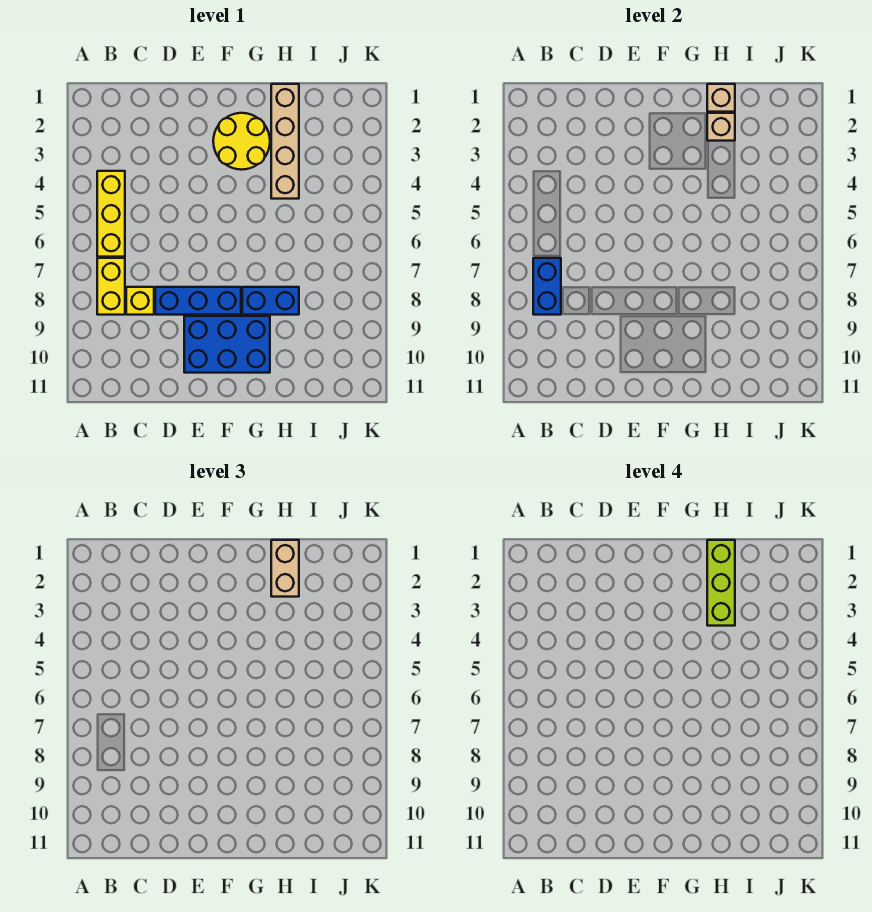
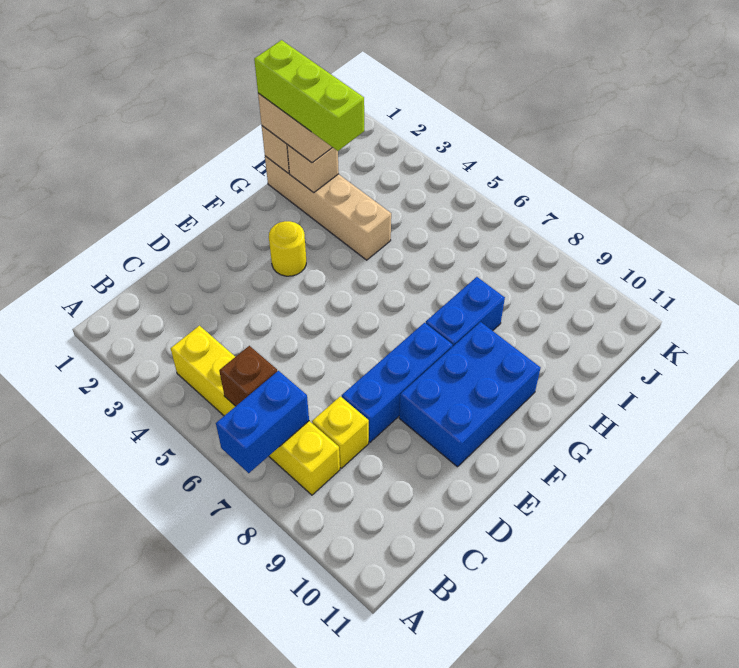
none -> brown brick B6 level 2
blue brick B7:B8 level 2 -> blue brick A7:B7 level 2
yellow round brick F2:G3 level 1 -> yellow round brick F3 level 1

